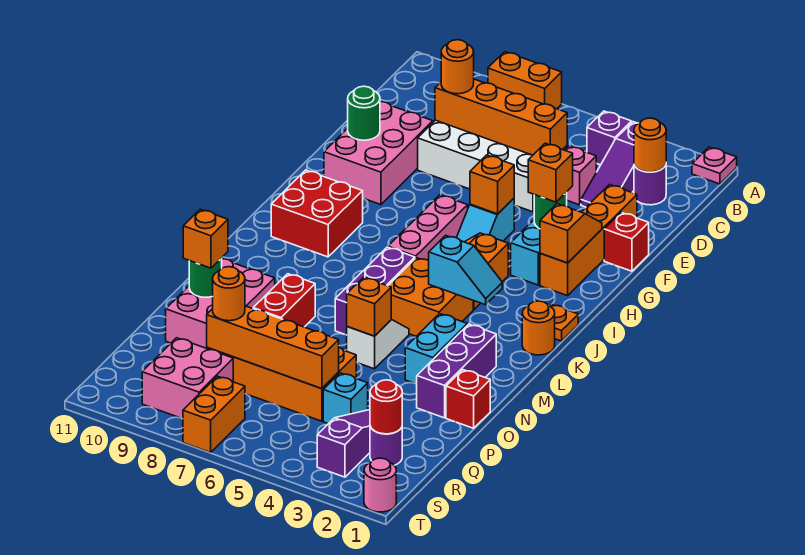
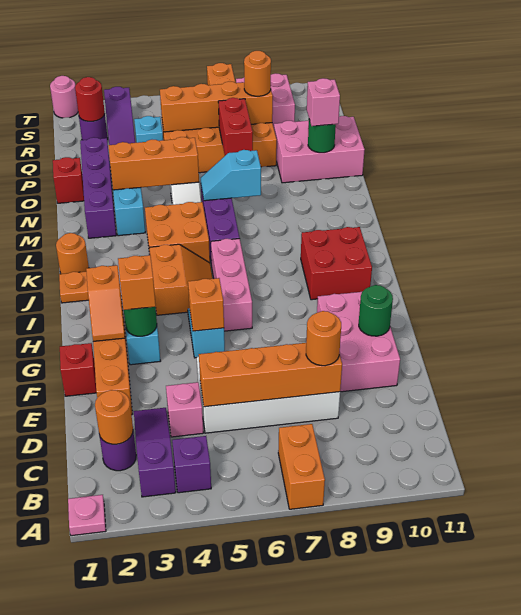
orange brick A7:A8 level 1 -> orange brick A7:B7 level 1
cyan slope K3:K4 level 2 top 4 -> cyan slope M6:M7 level 2 top 7
purple brick M2:O2 level 1 -> purple brick M2:P2 level 1
orange brick N5 level 2 -> orange brick N3:N5 level 2
pink brick N9:P10 level 1 -> pink brick O9:P11 level 1
orange brick O10 level 3 -> pink brick O10 level 3

